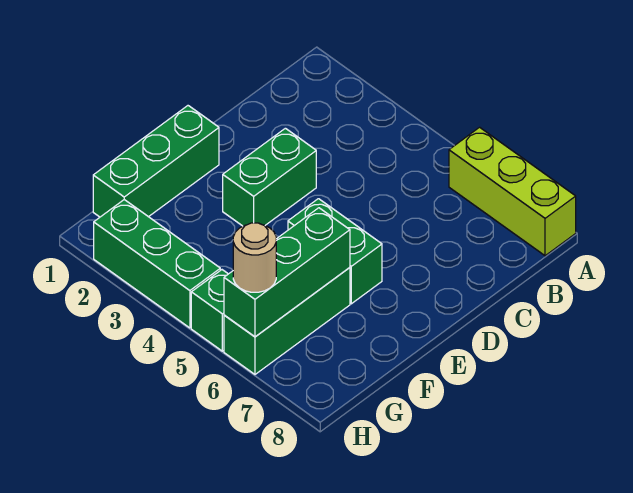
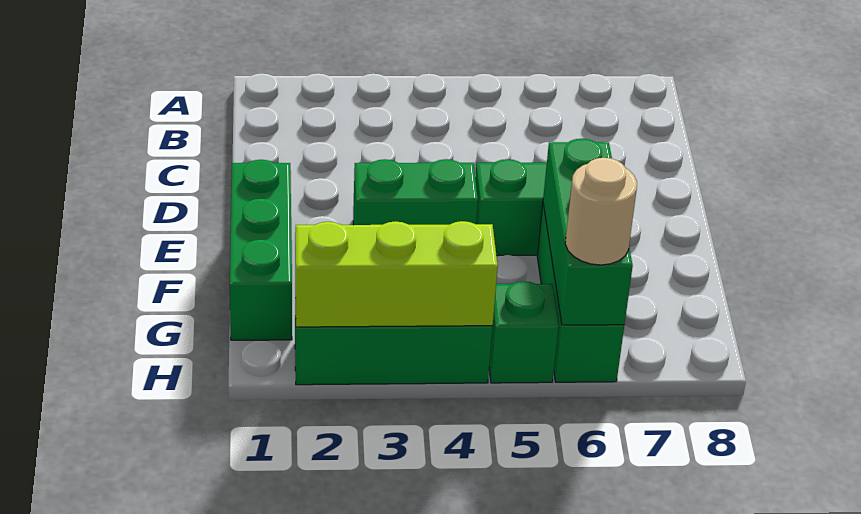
lime brick A6:A8 level 1 -> lime brick H2:H4 level 2
green brick D3:E3 level 1 -> green brick E3:E4 level 1

